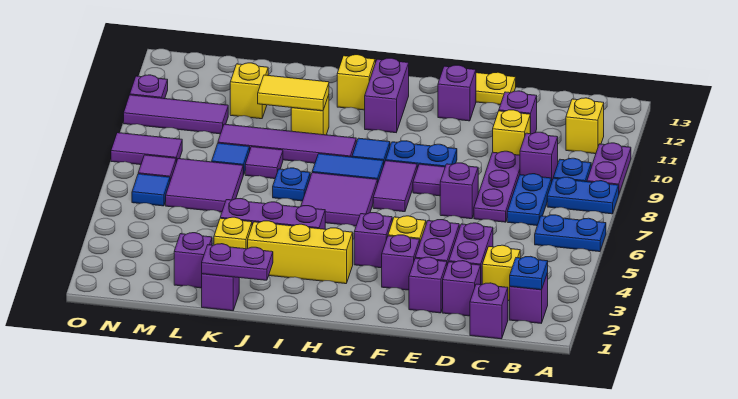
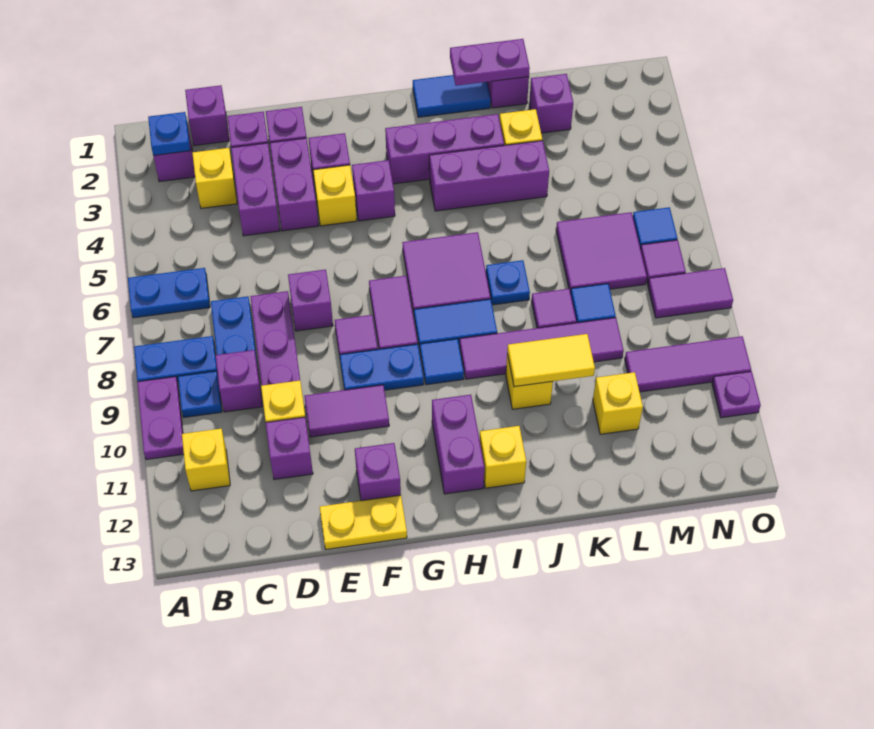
none -> purple tile E10:F10 level 1
yellow brick H3:J3 level 1 -> purple brick H3:J3 level 1
none -> blue tile I1:J1 level 1

